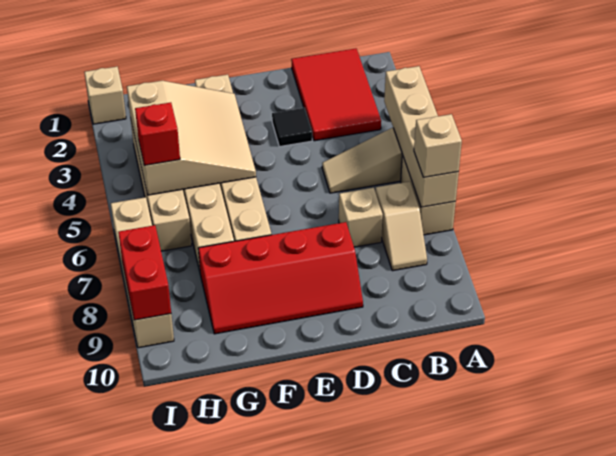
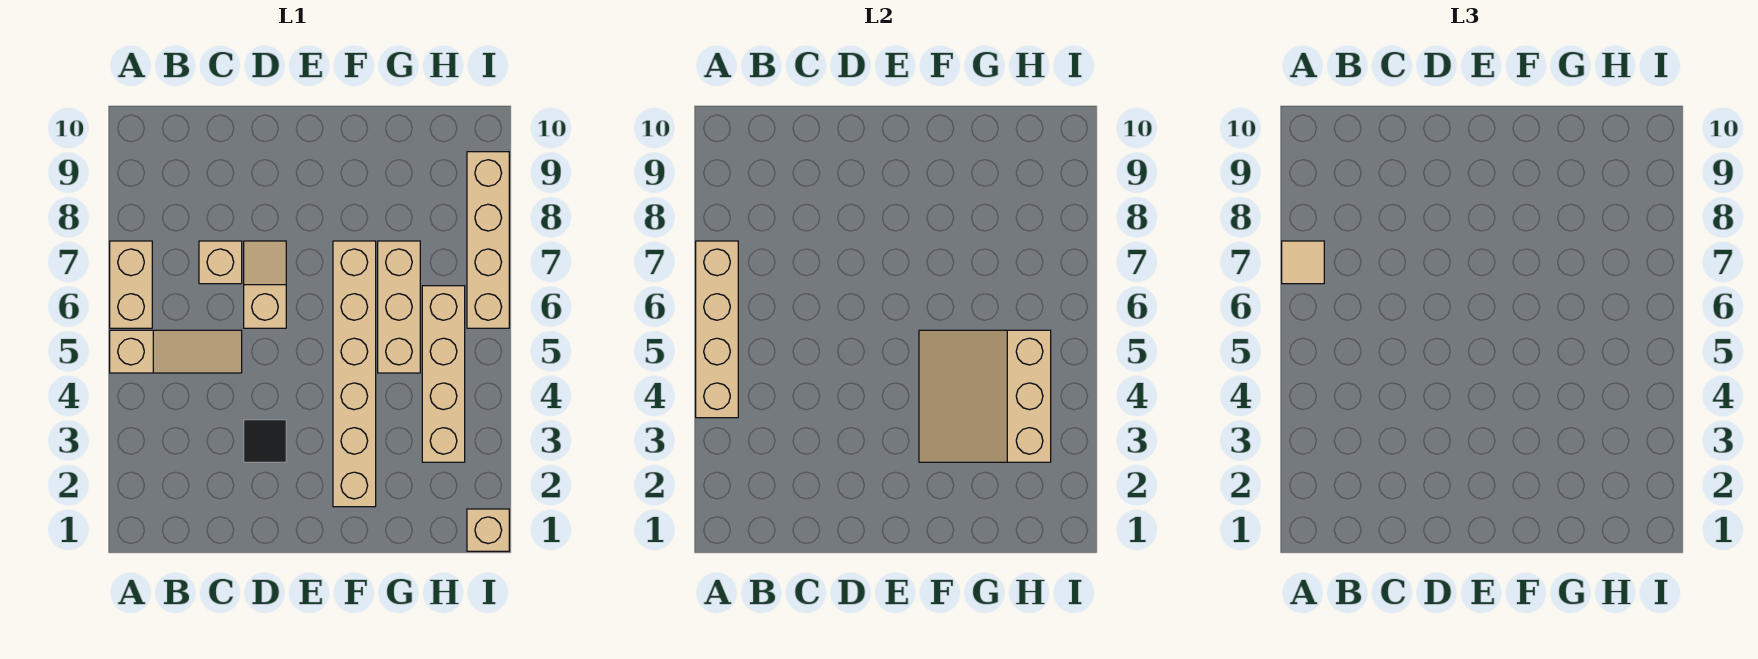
tan brick A7 level 3 -> tan tile A7 level 3
red tile B1:C3 level 1 -> none
tan slope B7:B8 level 1 top 7 -> tan slope D6:D7 level 1 top 6
red slope D8:G9 level 1 top 8 -> none
red brick H5 level 3 -> none
red brick I8:I9 level 2 -> none

